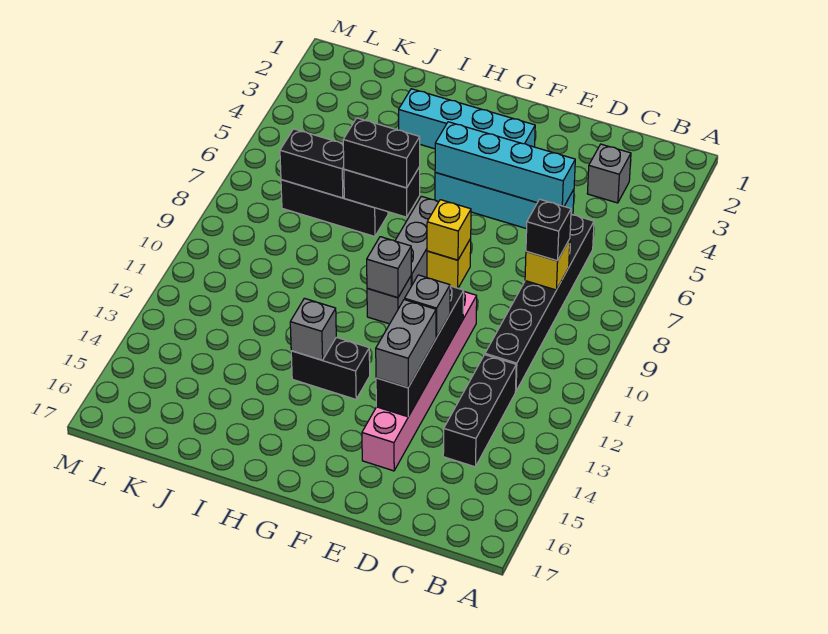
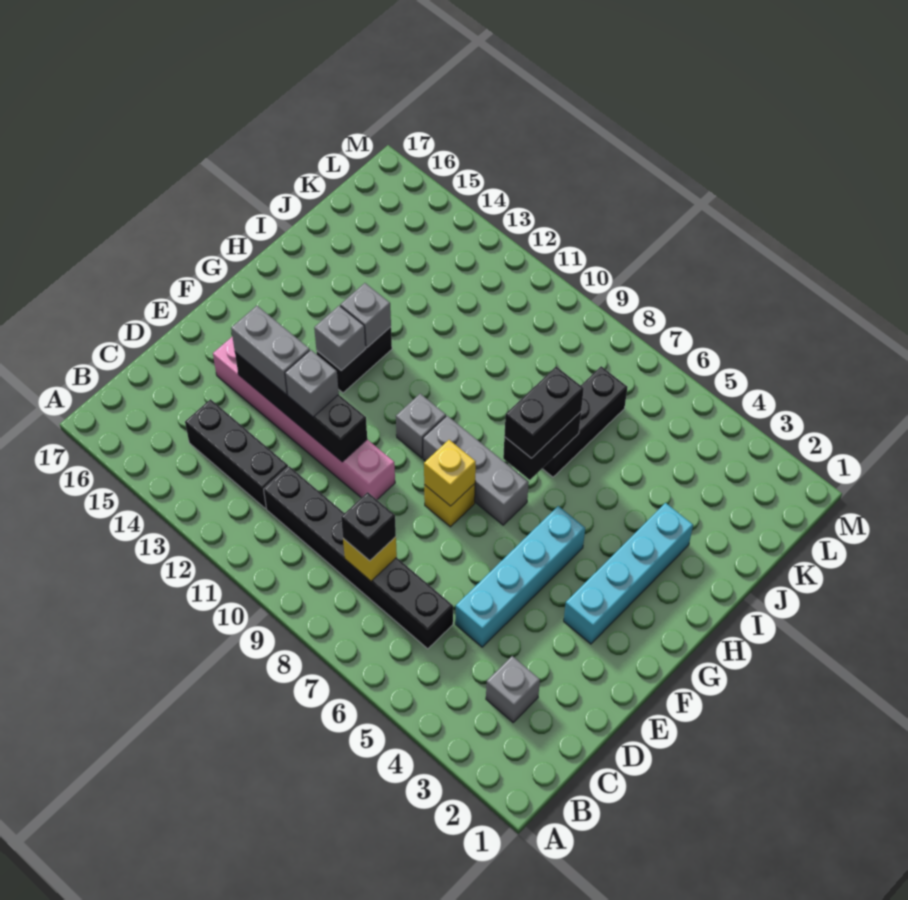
cyan brick D5:G5 level 2 -> none
grey brick G10 level 2 -> grey brick G13 level 2
black brick J7:K7 level 2 -> none

